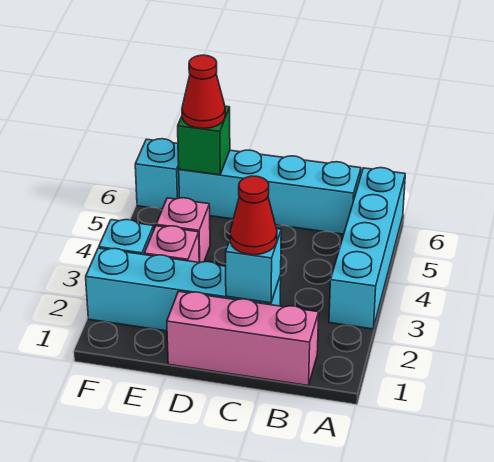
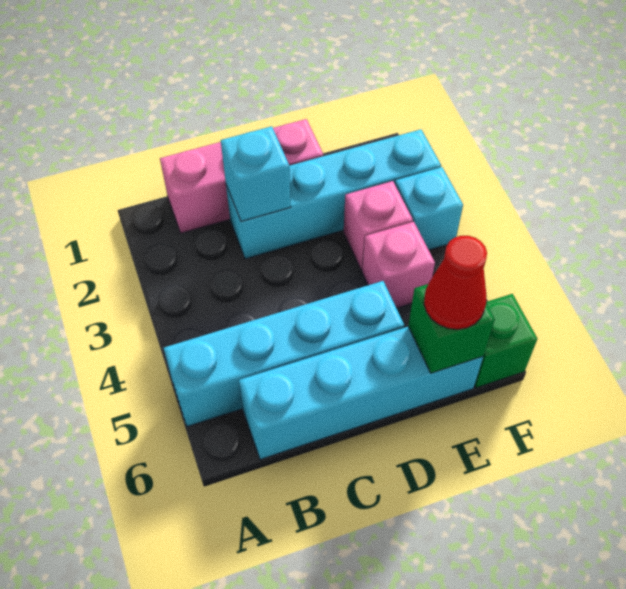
cyan brick A3:A6 level 1 -> cyan brick A5:D5 level 1
red cone C2 level 3 -> none
cyan brick F6 level 1 -> green brick F6 level 1

